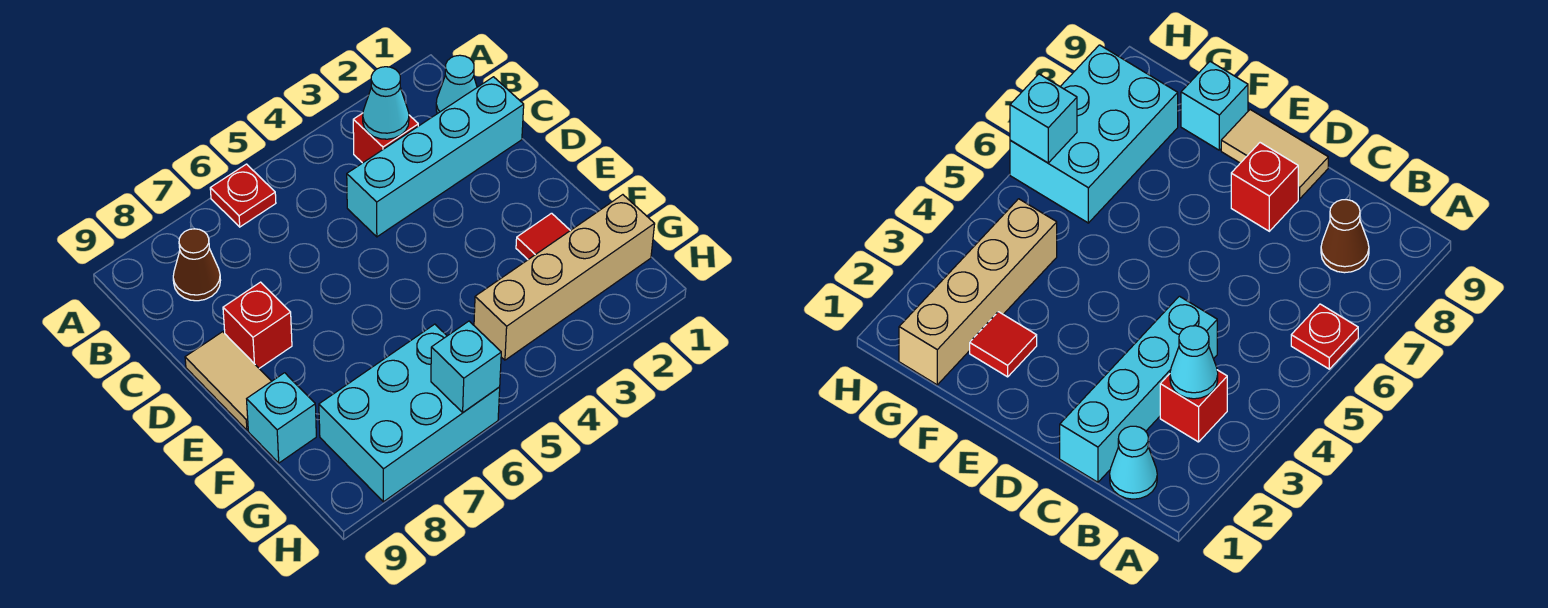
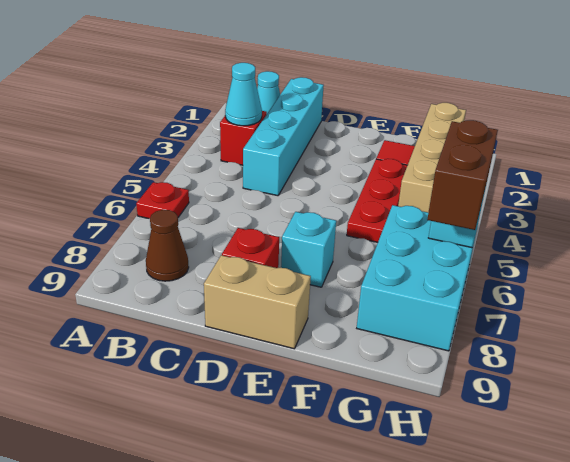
tan tile D9:E9 level 1 -> tan brick D9:E9 level 1
none -> red plate F3:F5 level 1
cyan brick F9 level 1 -> cyan brick E7 level 1
none -> brown brick H6:H7 level 3

